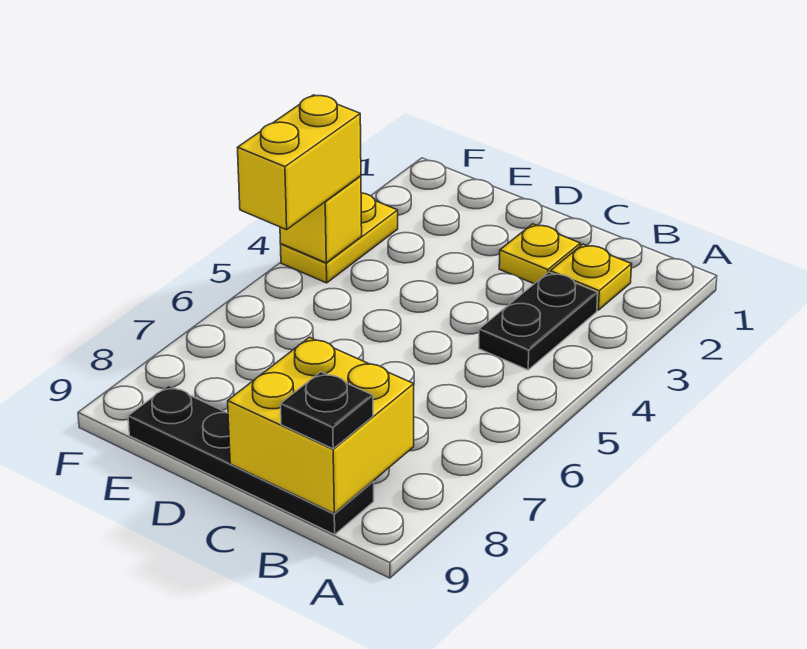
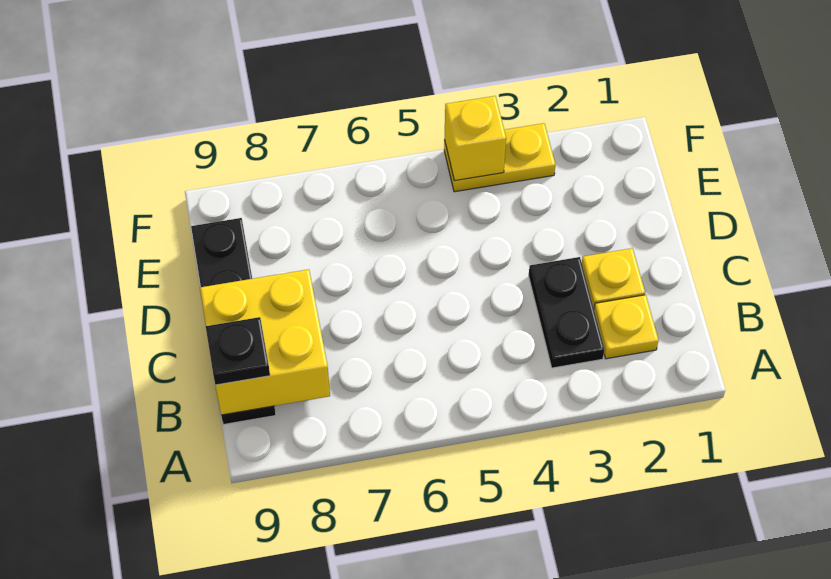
black plate B3:B4 level 1 -> black plate B3:C3 level 1
yellow brick F4:F5 level 3 -> none

